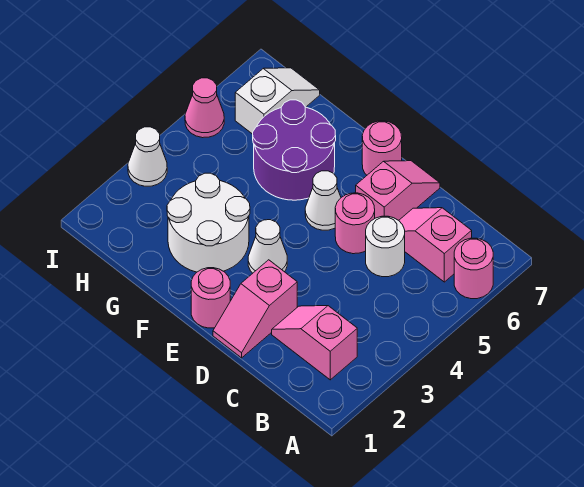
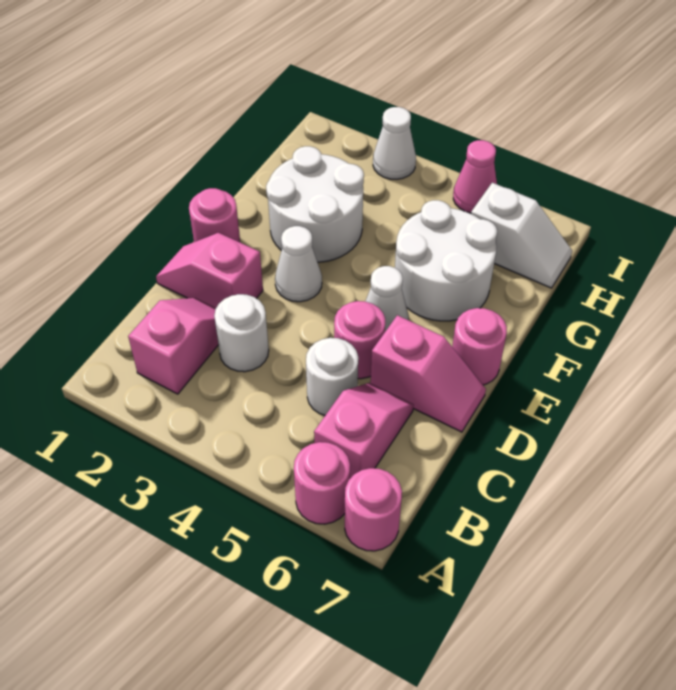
none -> pink round brick A7 level 1
none -> white round brick C3 level 1
purple round brick F5:G6 level 1 -> white round brick F5:G6 level 1

